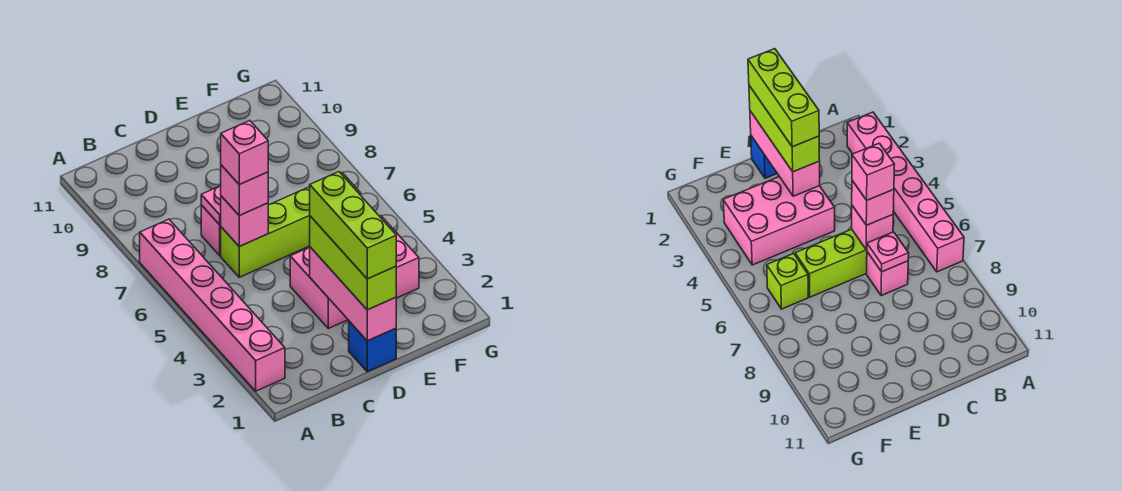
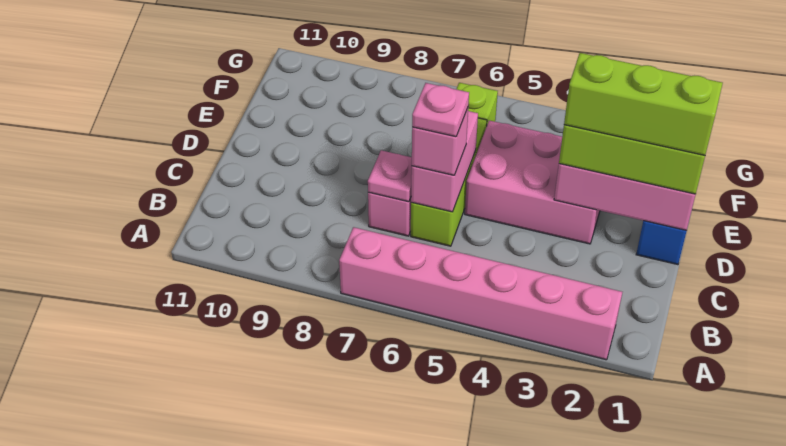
pink brick C6 level 2 -> pink brick C6:D6 level 2
pink brick C6 level 4 -> pink plate C6 level 4
pink brick D3:F4 level 1 -> pink brick D3:E5 level 1

